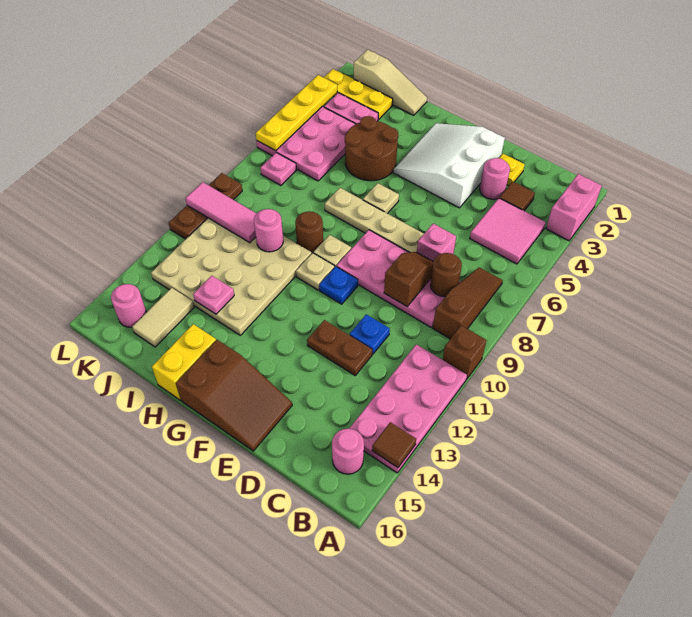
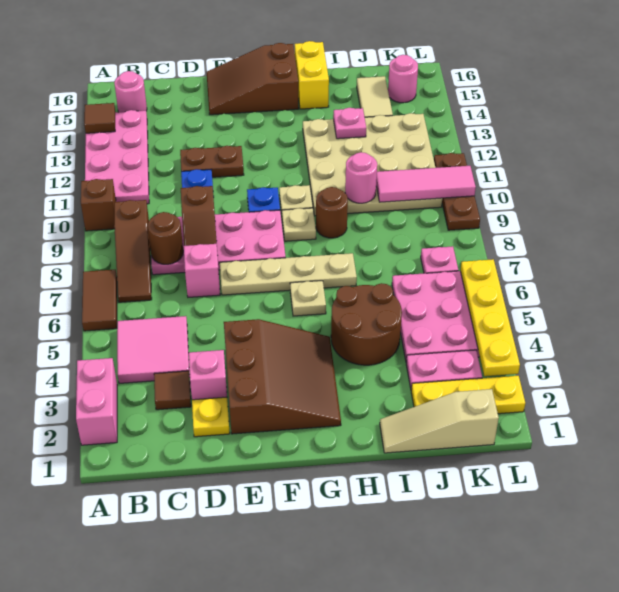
none -> brown tile A6:A7 level 1
pink round brick D3 level 1 -> pink brick D3 level 1
white slope E2:G4 level 1 top E -> brown slope E2:G4 level 1 top E

